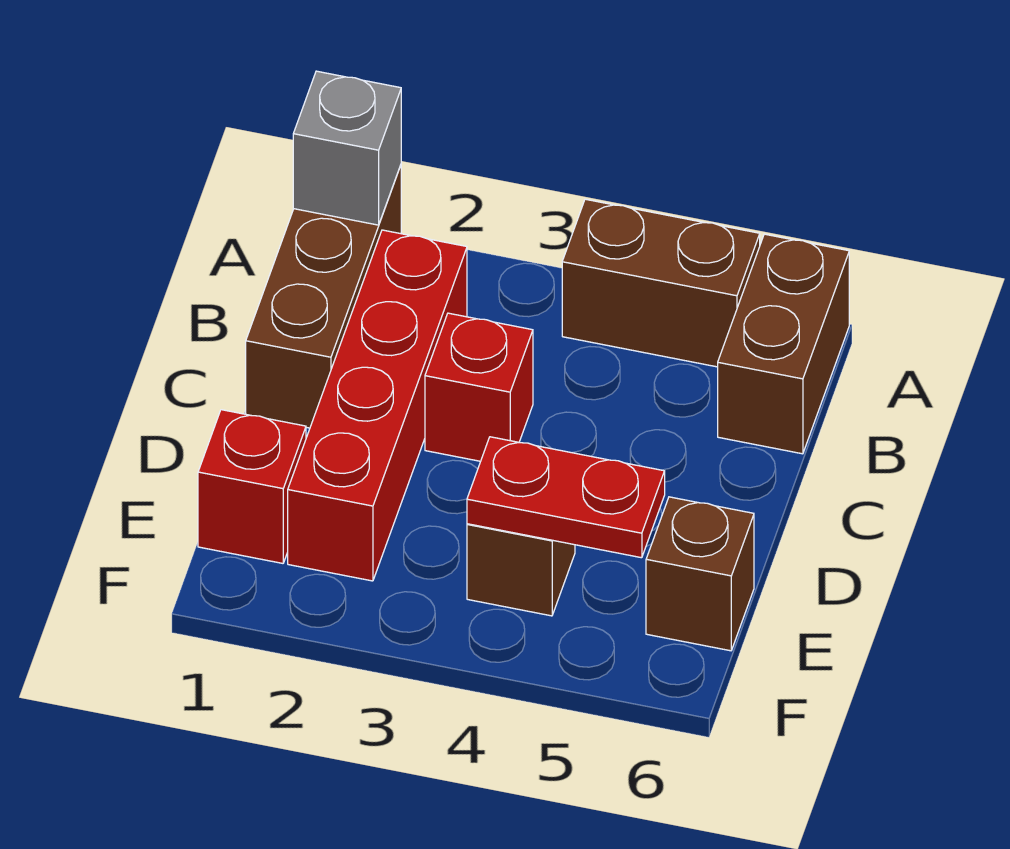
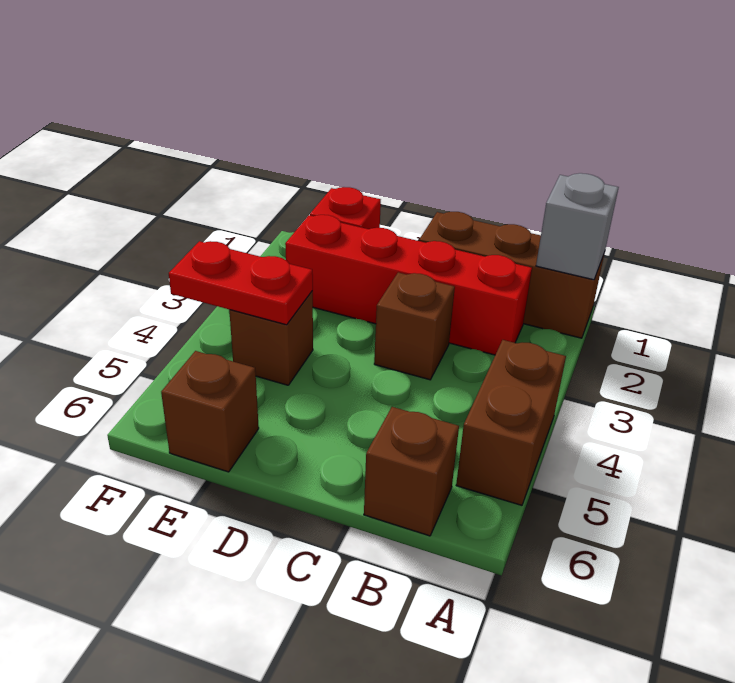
brown brick A6:B6 level 1 -> brown brick B6 level 1
red brick C3 level 1 -> brown brick C3 level 1
red plate E4:E5 level 2 -> red plate E4:F4 level 2

